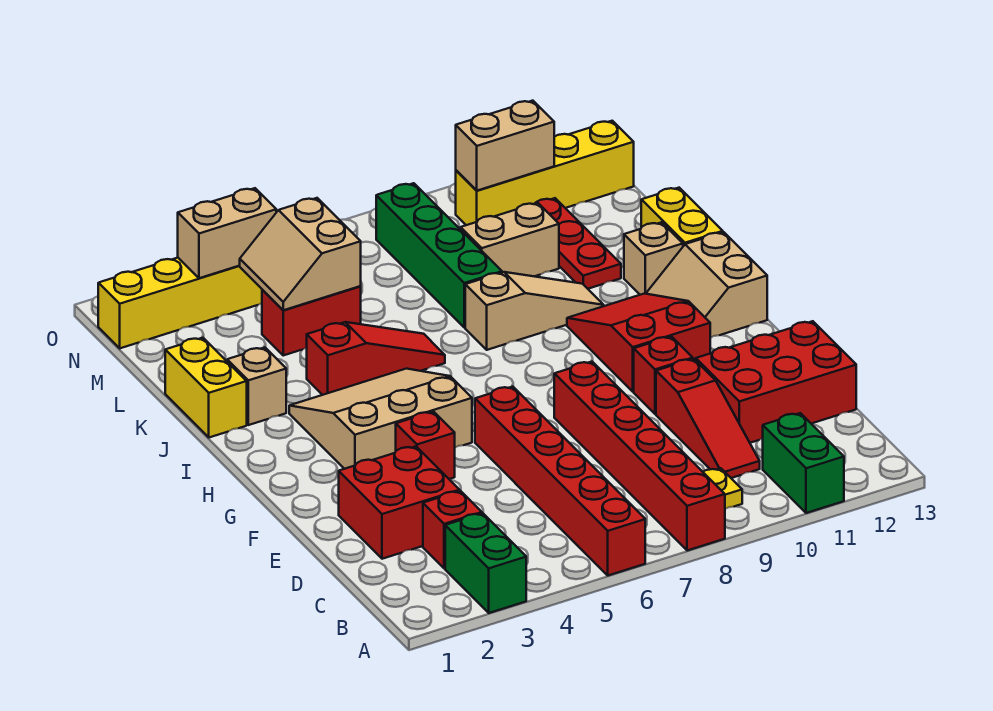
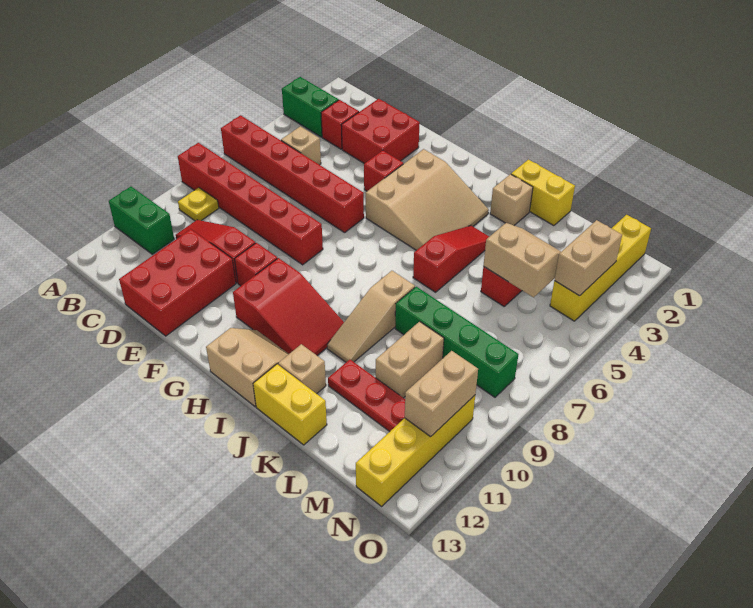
none -> tan brick C5 level 1
red slope J4:J6 level 1 top 4 -> red slope J4:J6 level 1 top 6

